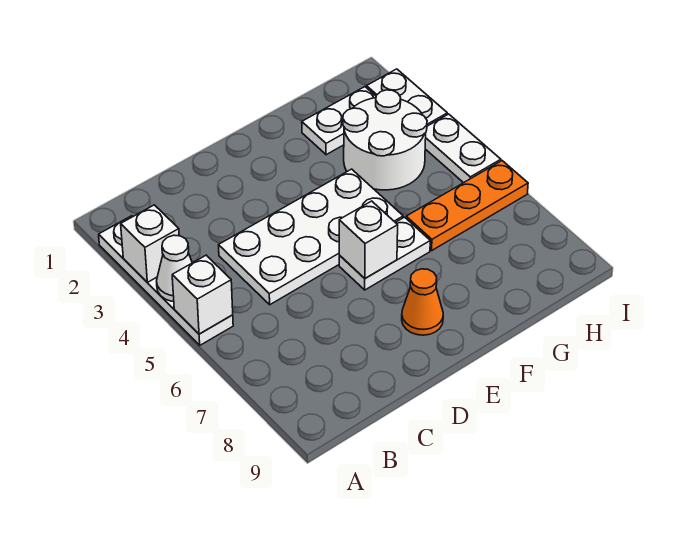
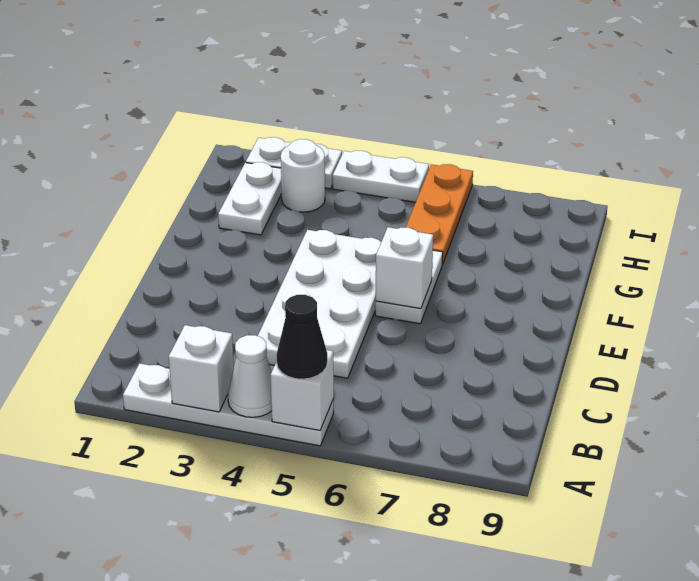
none -> black cone A5 level 3
orange cone E8 level 1 -> none
white round brick G3:H4 level 1 -> white round brick H3 level 1

